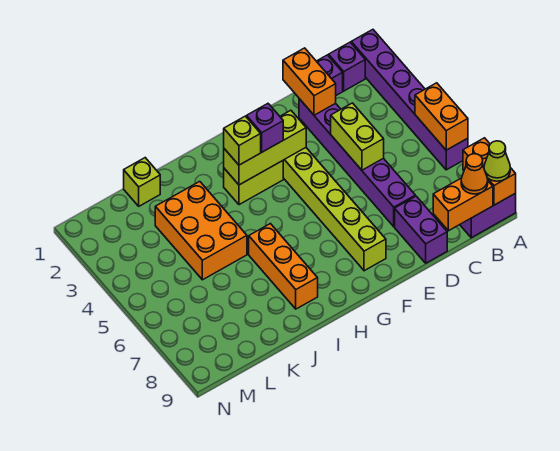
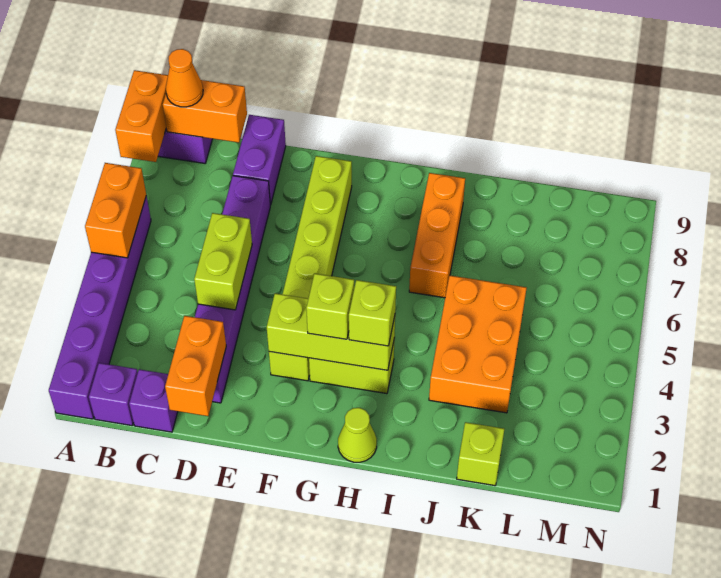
lime cone A9 level 3 -> lime cone H1 level 1
purple brick G3 level 3 -> lime brick G3 level 3

